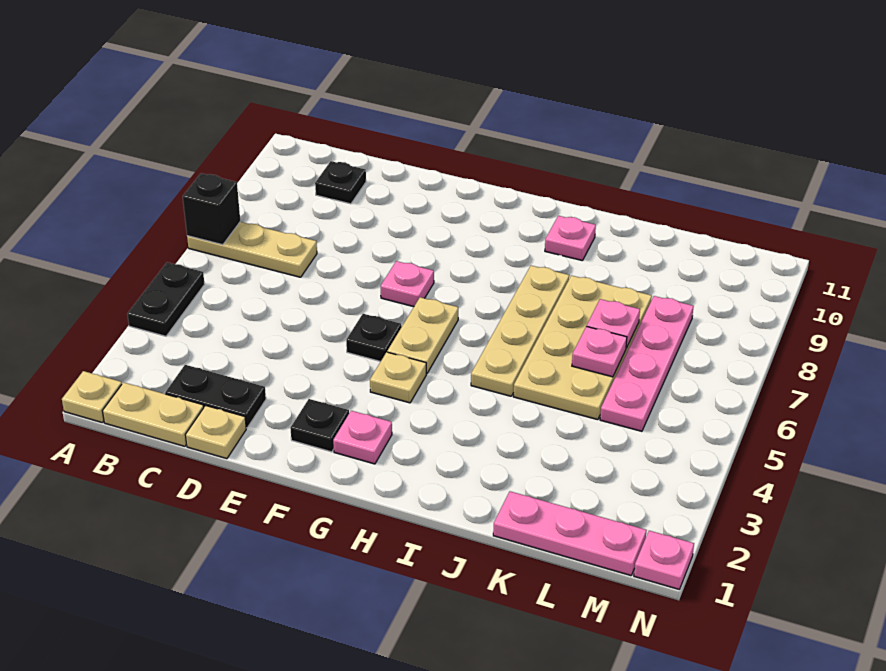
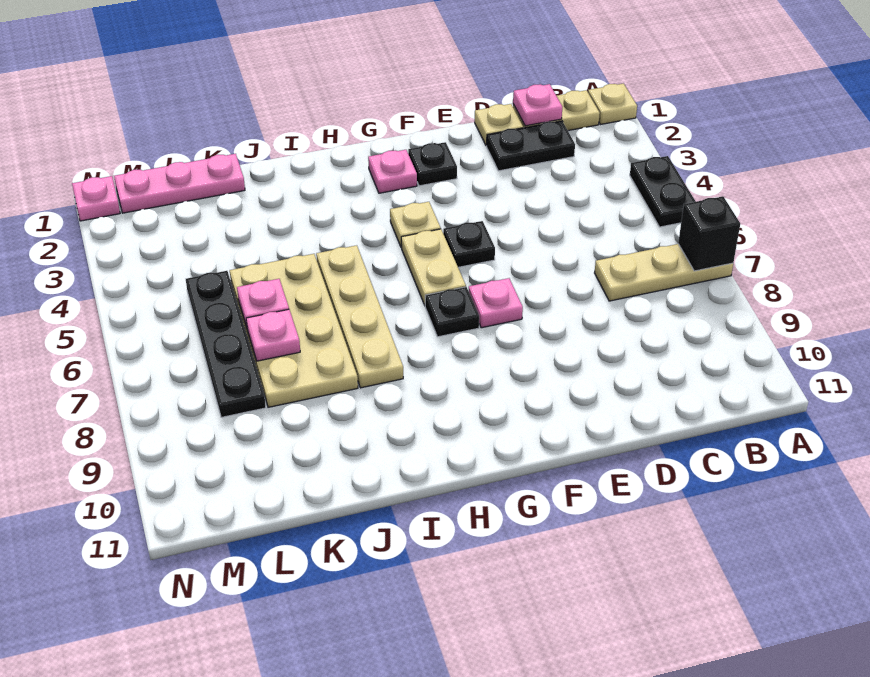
black plate C10 level 1 -> black plate G7 level 1
pink plate I10 level 1 -> pink plate C1 level 2
pink plate L5:L8 level 1 -> black plate L5:L8 level 1

